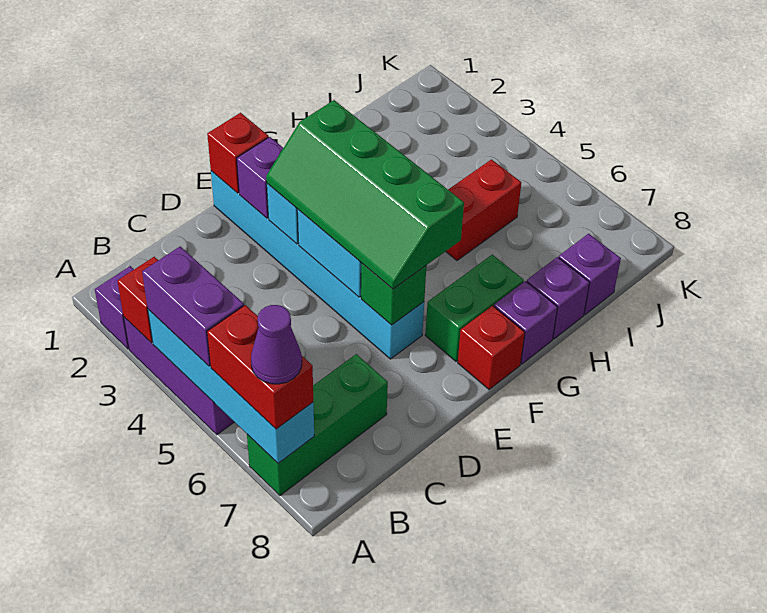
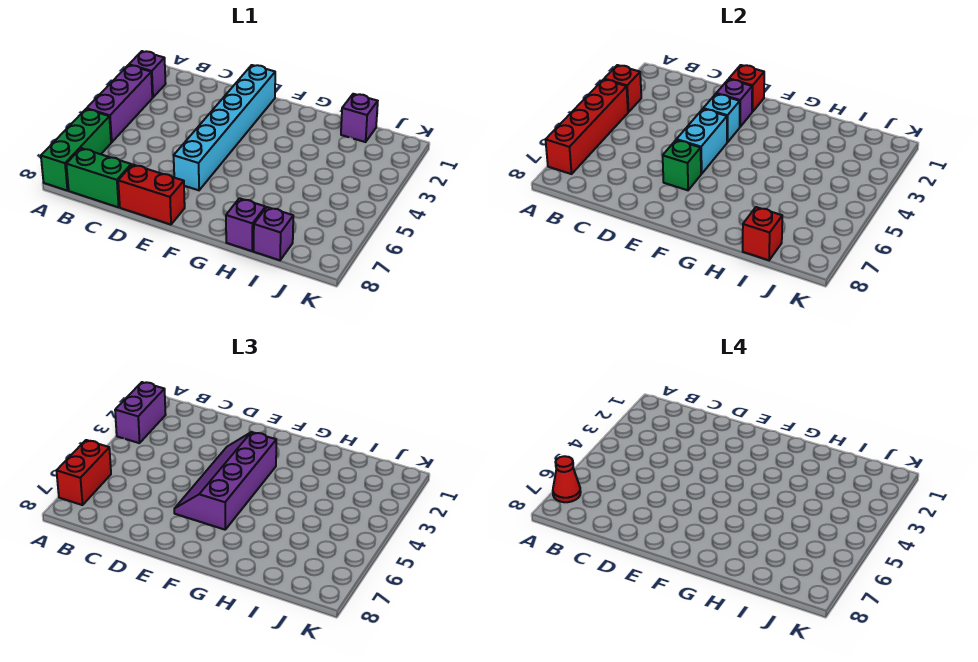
cyan brick A4:A7 level 2 -> red brick A4:A7 level 2
purple brick A4:A5 level 3 -> purple brick A2:A3 level 3
green brick A7:C7 level 1 -> green brick A6:A8 level 1
purple cone A7 level 4 -> red cone A7 level 4
green slope E3:F6 level 3 top F -> purple slope E3:F6 level 3 top F
green brick F7:G7 level 1 -> green brick B8:C8 level 1
red brick F8 level 1 -> red brick I8 level 2
purple brick G8 level 1 -> purple brick I1 level 1
red brick H5:I5 level 1 -> red brick D8:E8 level 1

